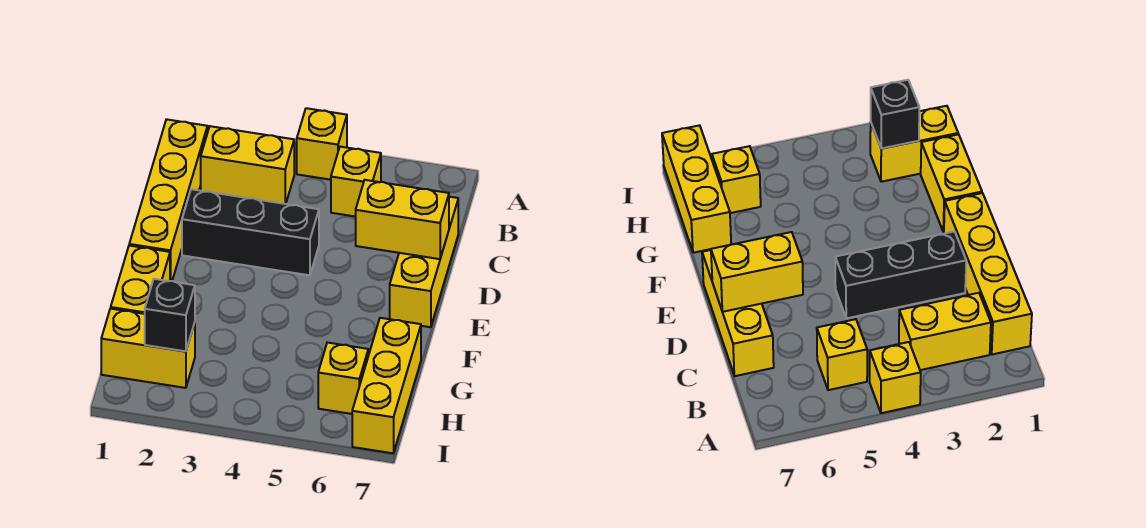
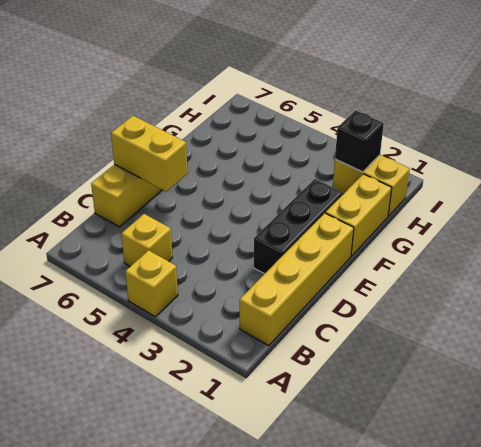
yellow brick B2:B3 level 1 -> none
black brick D2:D4 level 1 -> black brick D2:F2 level 1
yellow brick G7:I7 level 1 -> none
yellow brick H6 level 1 -> none

